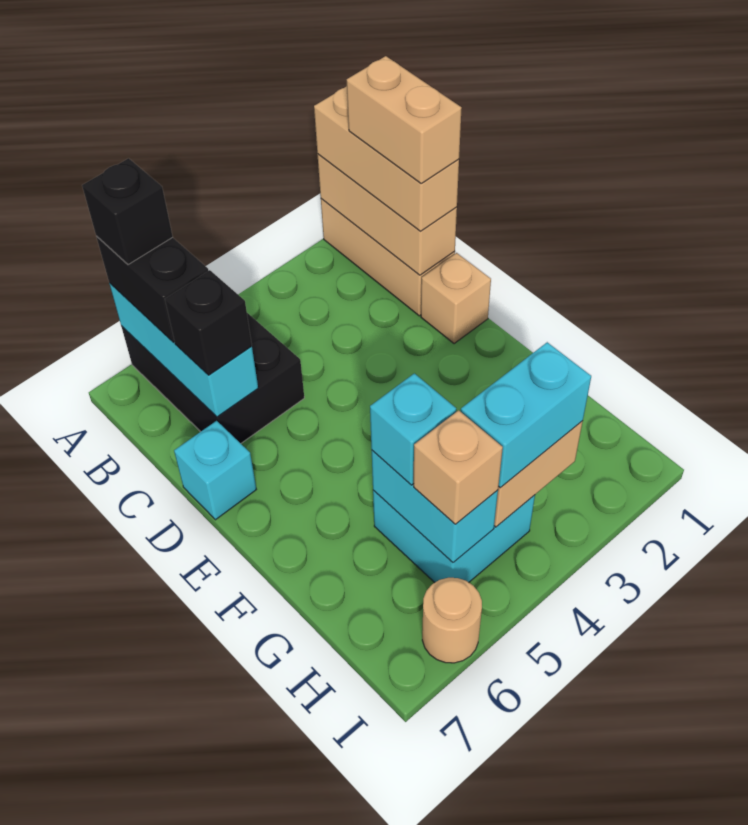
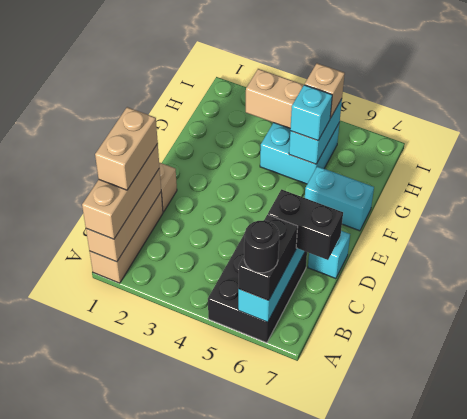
black brick A6 level 4 -> black round brick A6 level 4
black brick C6 level 3 -> black brick C6:C7 level 3
cyan brick H3:H4 level 3 -> cyan brick F6:F7 level 1
tan round brick I6 level 1 -> none

